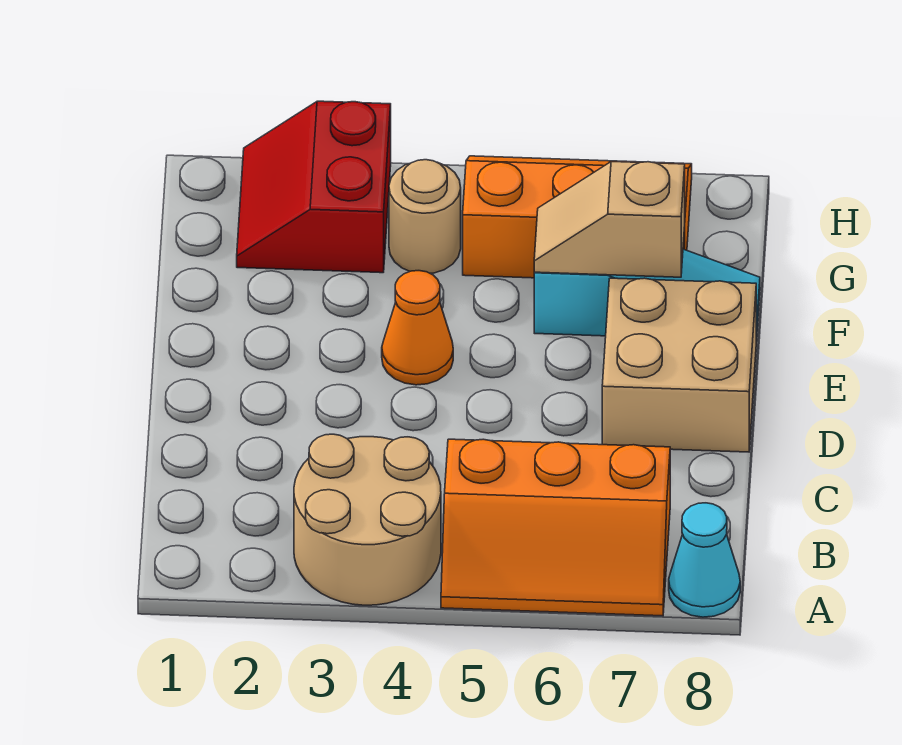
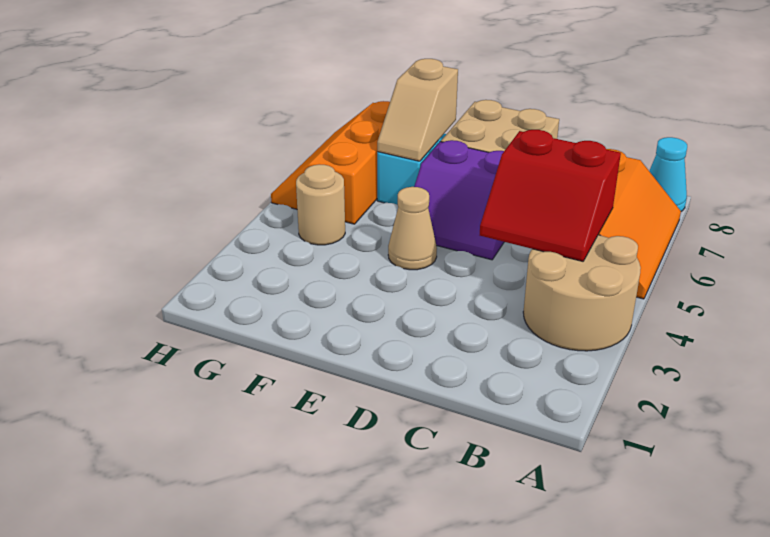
none -> purple slope D5:E6 level 1 top 6
orange cone E4 level 1 -> tan cone E4 level 1
red slope G2:H3 level 1 top 3 -> red slope B4:C5 level 2 top 5

